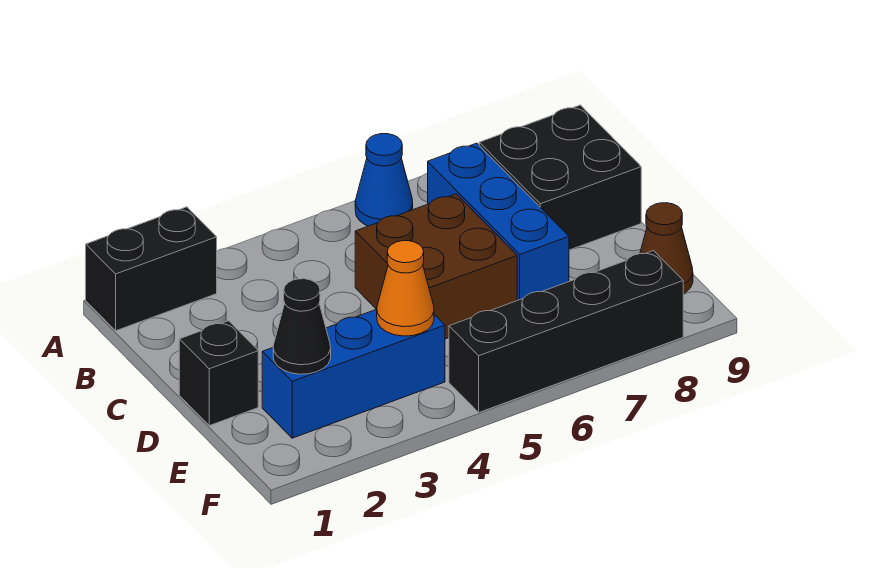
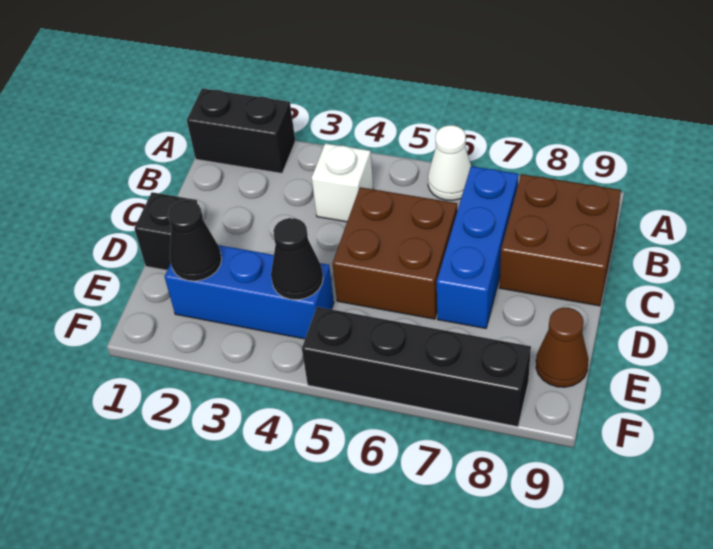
blue cone A6 level 1 -> white cone A6 level 1
none -> white brick B4 level 1
black brick B8:C9 level 1 -> brown brick B8:C9 level 1
orange cone E4 level 2 -> black cone E4 level 2

